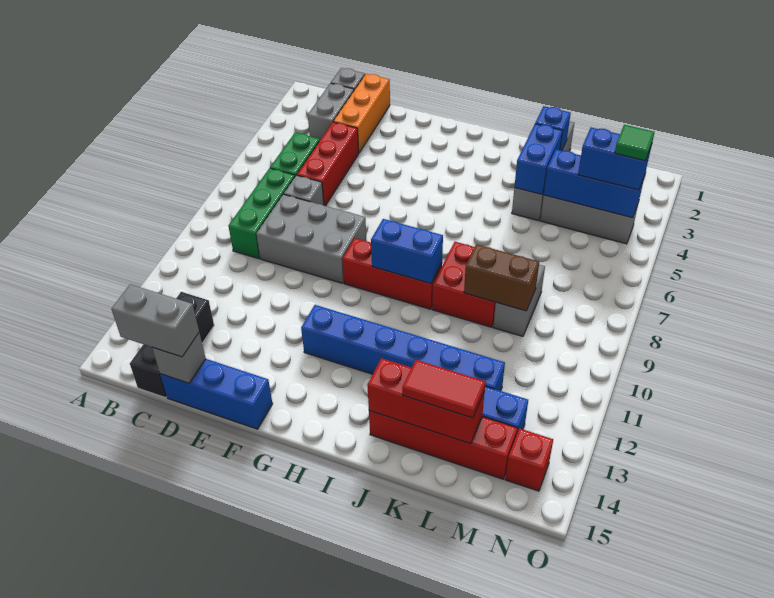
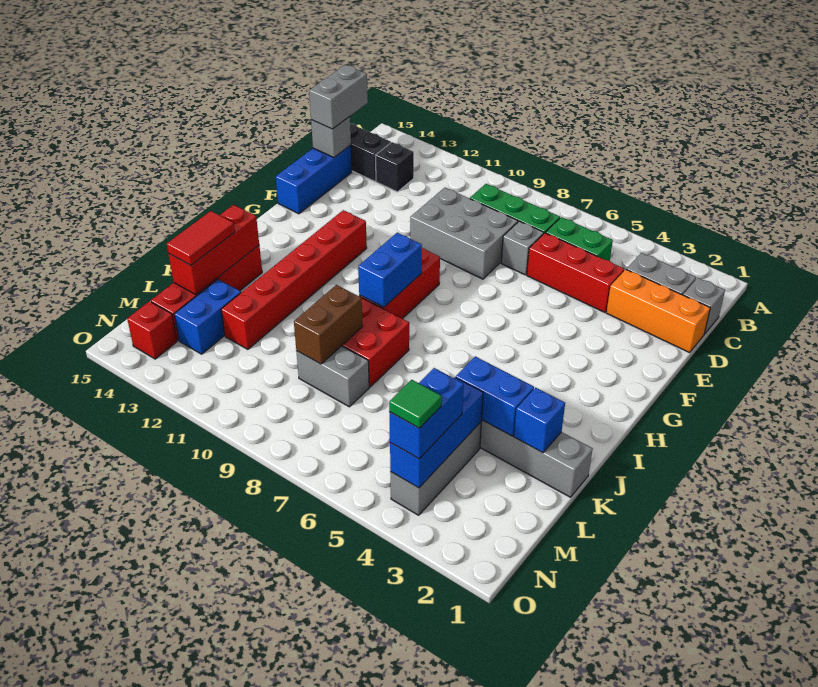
grey brick D8:F9 level 1 -> grey brick D8:E10 level 1
blue brick G12:L12 level 1 -> red brick G12:L12 level 1

